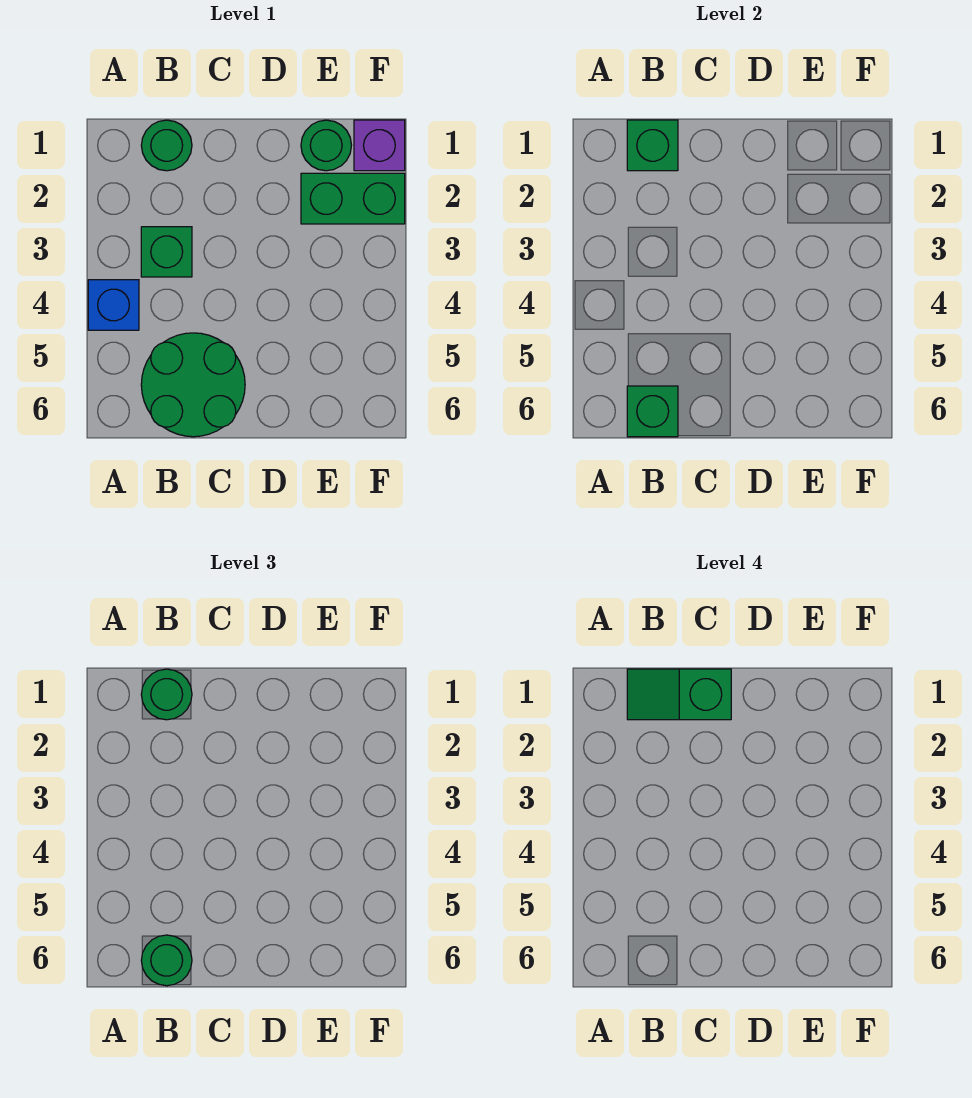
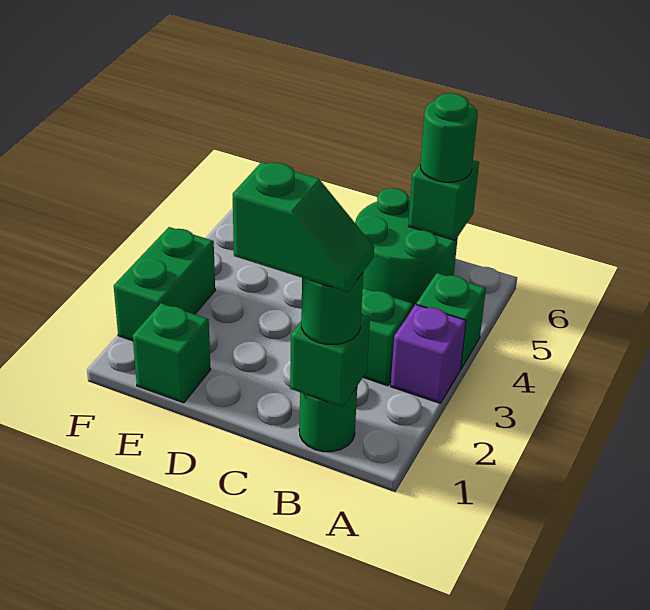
blue brick A4 level 1 -> green brick A4 level 1
green round brick E1 level 1 -> green brick E1 level 1
green brick E2:F2 level 1 -> green brick F2:F3 level 1
purple brick F1 level 1 -> purple brick A3 level 1

